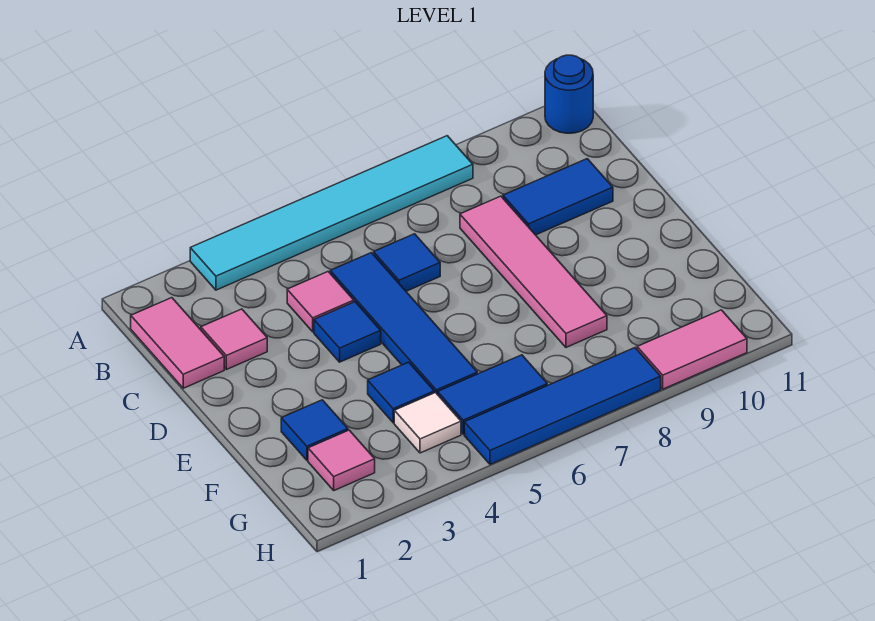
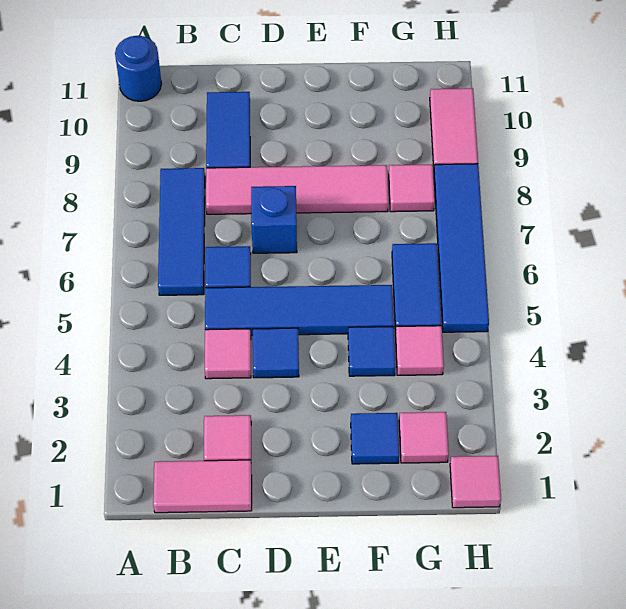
cyan tile A3:A8 level 1 -> none
none -> blue tile B6:B8 level 1
none -> blue brick D7 level 1
white tile G4 level 1 -> pink tile G4 level 1
none -> pink tile G8 level 1
none -> pink tile H1 level 1

